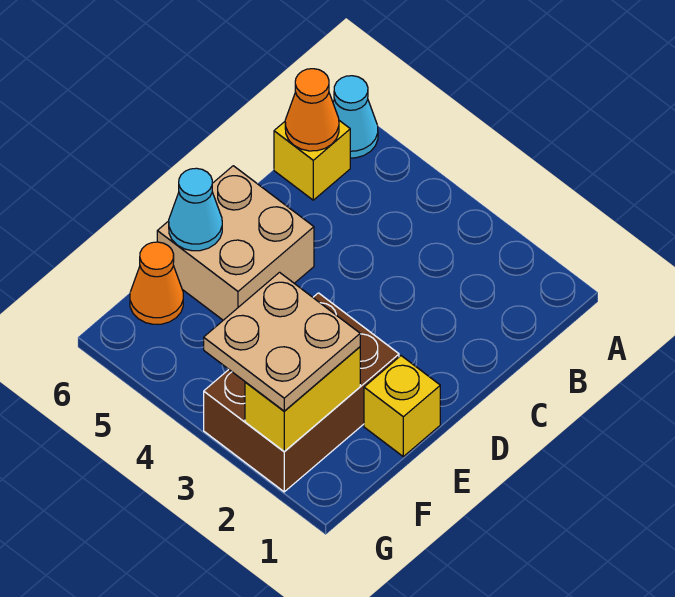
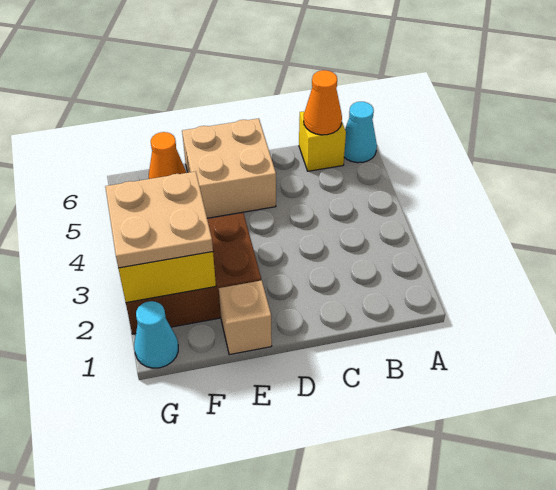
yellow brick E1 level 1 -> tan brick E1 level 1
cyan cone E6 level 2 -> cyan cone G1 level 1

